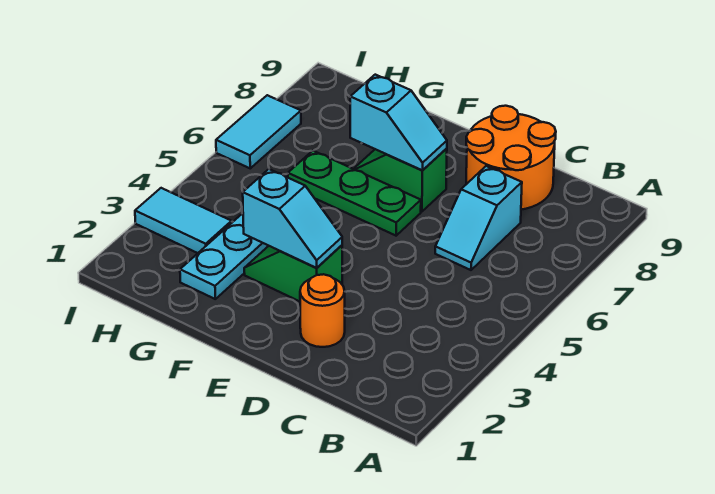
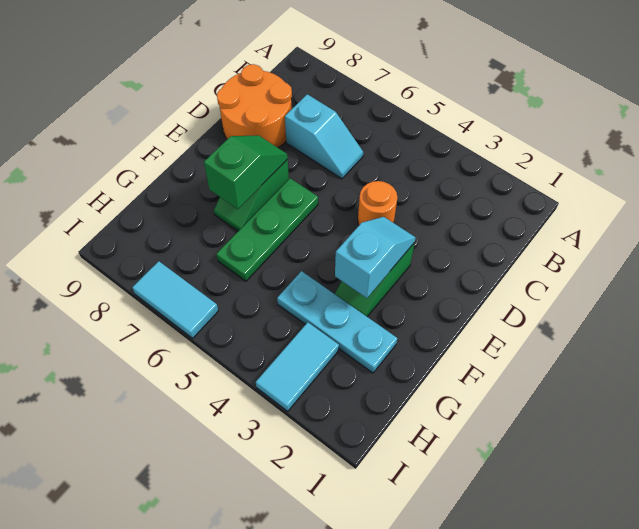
orange round brick D2 level 1 -> orange round brick D4 level 1
cyan slope E7:F7 level 2 top F -> green slope E7:F7 level 2 top F

